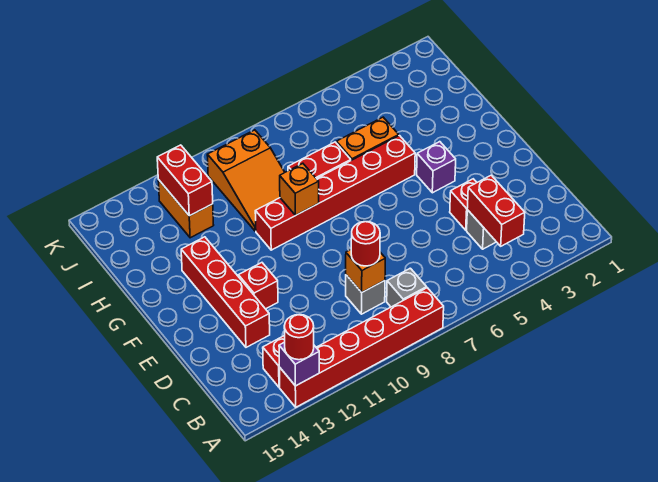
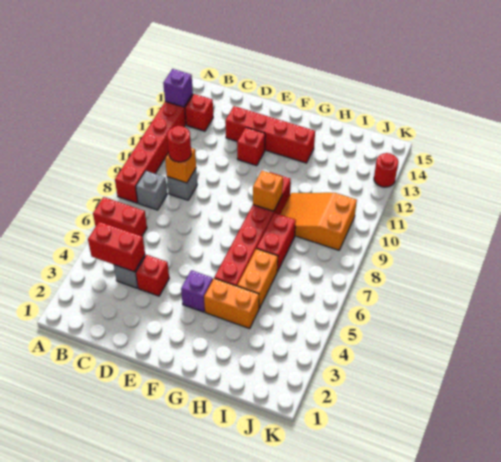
red round brick A13 level 3 -> red round brick K13 level 1
orange brick I12:J12 level 1 -> orange brick G4:H4 level 1
red brick I12:J12 level 2 -> red brick A6:B6 level 1

